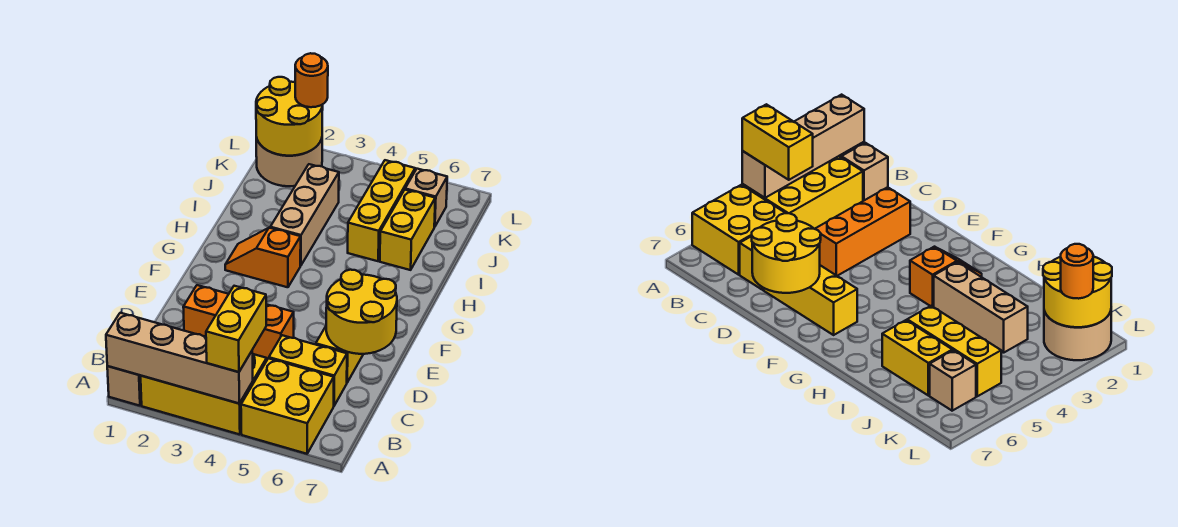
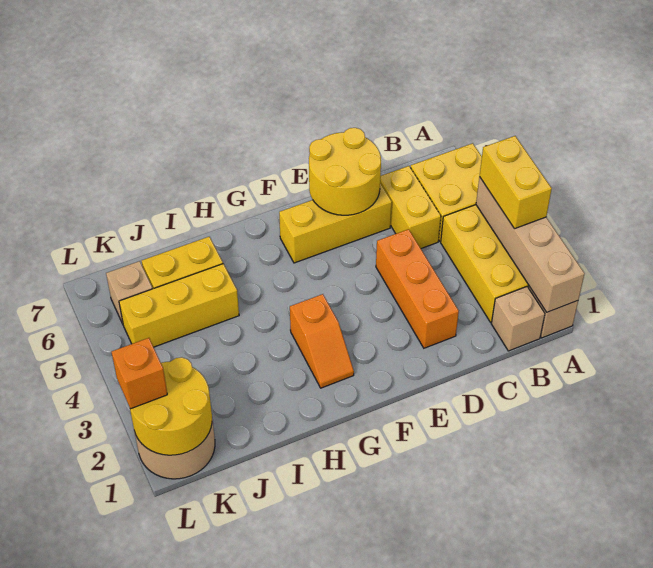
yellow brick A4:B4 level 3 -> yellow brick A3:A4 level 3
tan brick H3:J3 level 1 -> none
orange round brick L2 level 3 -> orange brick L2 level 3

